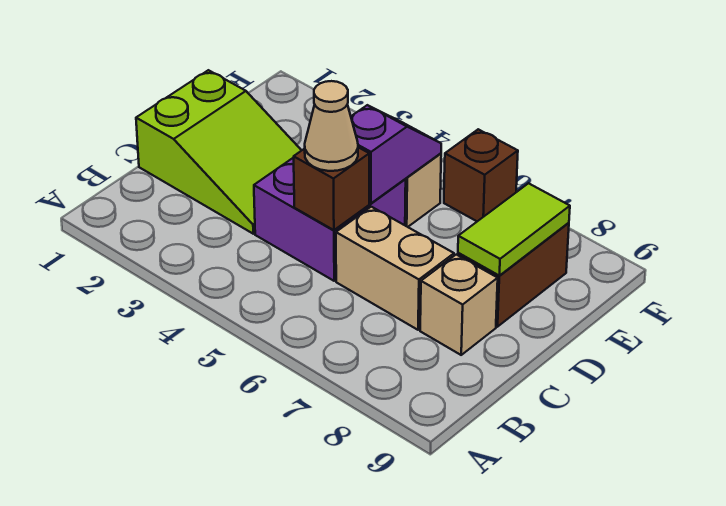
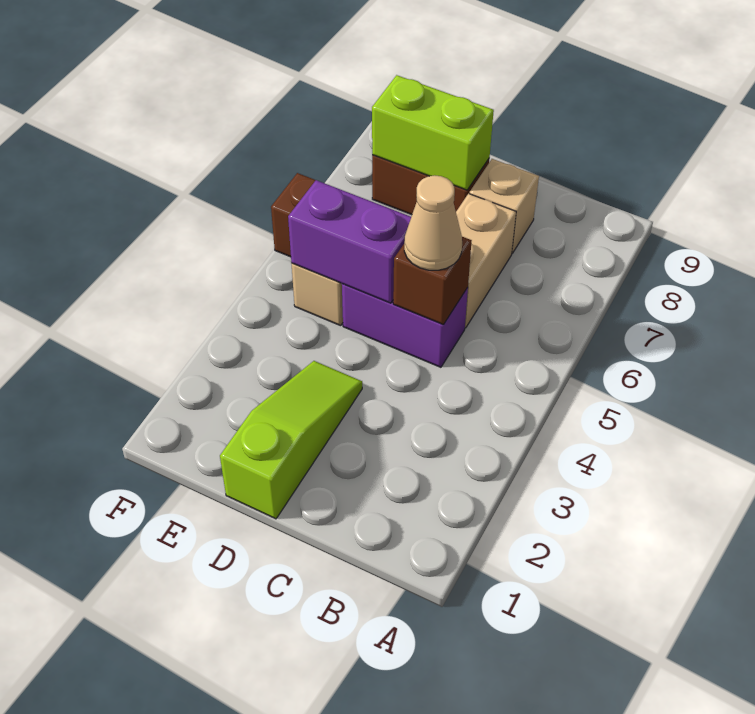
lime slope C1:D3 level 1 top 1 -> lime slope D1:D3 level 1 top 1
purple brick C4:D5 level 1 -> purple brick C5:D5 level 1
purple slope D5:E5 level 2 top D -> purple brick D5:E5 level 2
lime tile D8:E8 level 2 -> lime brick D8:E8 level 2

